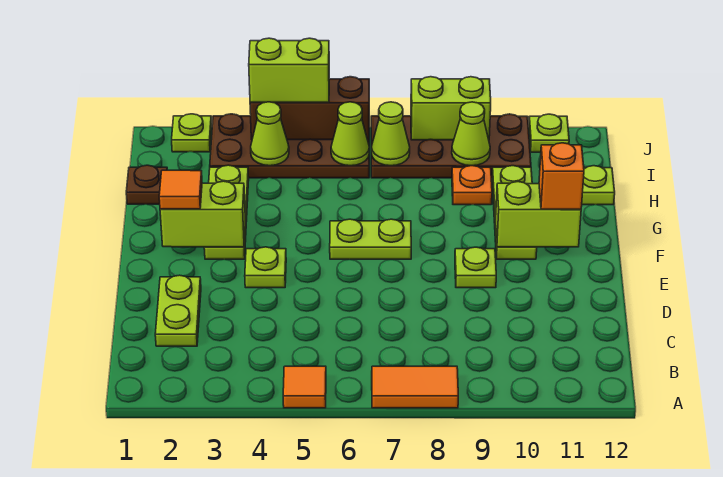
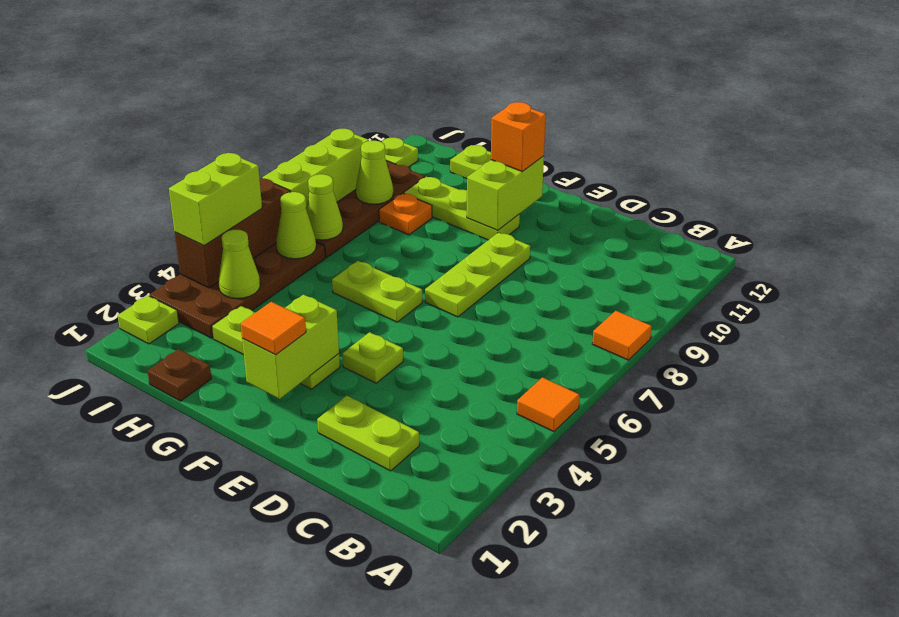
orange tile A7:A8 level 1 -> orange tile A8 level 1
lime plate E9 level 1 -> lime plate E7:E9 level 1
lime plate F6:F7 level 1 -> lime plate F6:G6 level 1
lime brick J8:J9 level 2 -> lime brick J7:J9 level 2

